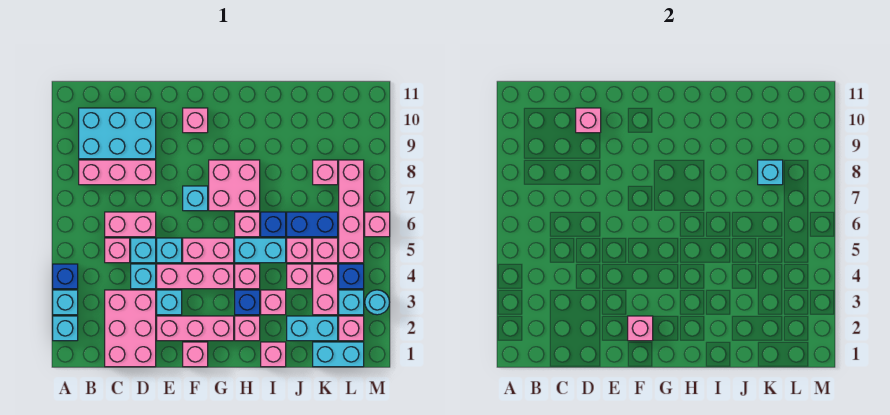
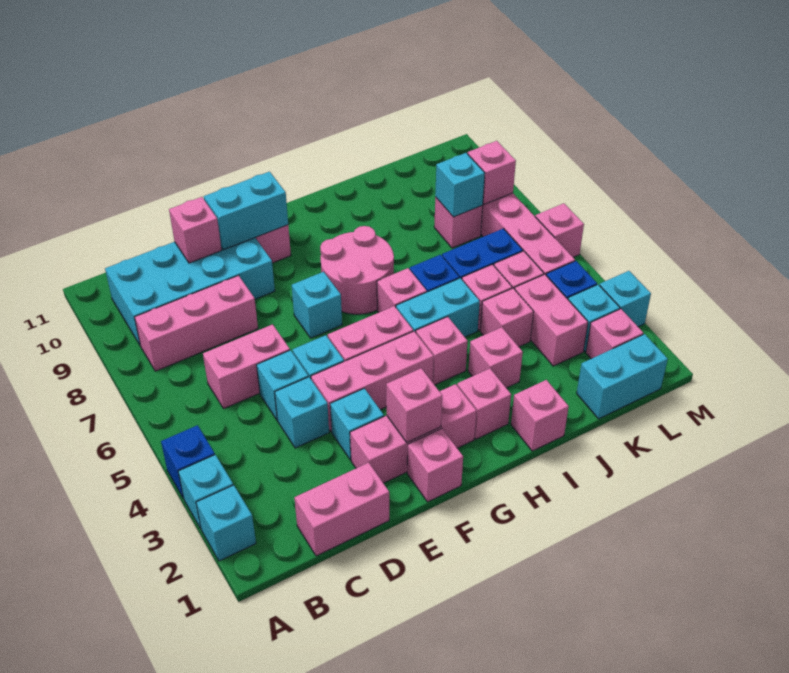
cyan brick B9:D10 level 1 -> cyan brick B9:E10 level 1
pink brick C1:D3 level 1 -> pink brick C1:D1 level 1
pink brick C5 level 1 -> pink brick L8 level 2
pink brick G7:H8 level 1 -> pink round brick G7:H8 level 1
blue brick H3 level 1 -> none
cyan brick J2:K2 level 1 -> cyan brick E10:F10 level 2
cyan round brick M3 level 1 -> cyan brick M3 level 1

